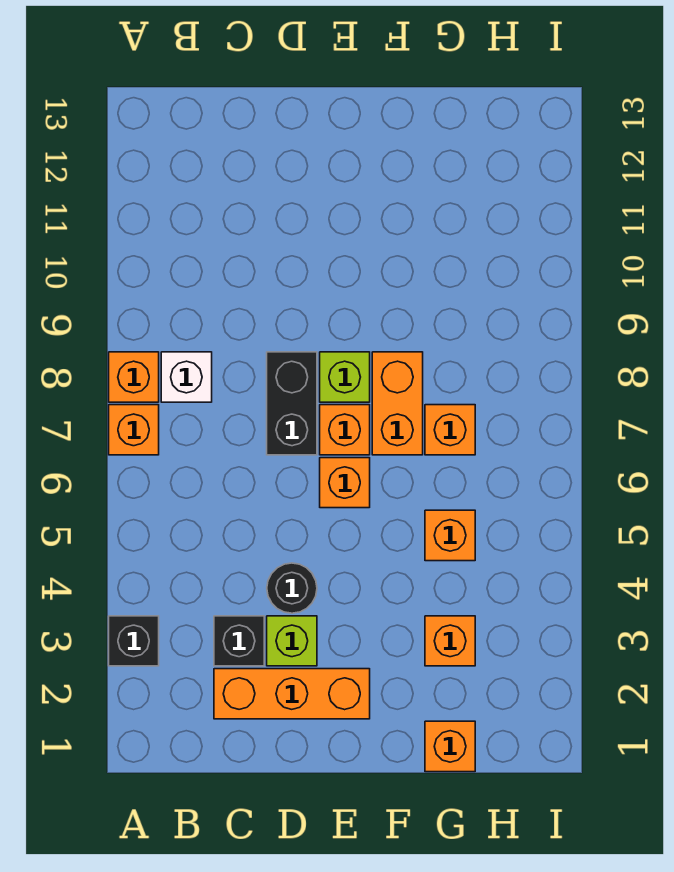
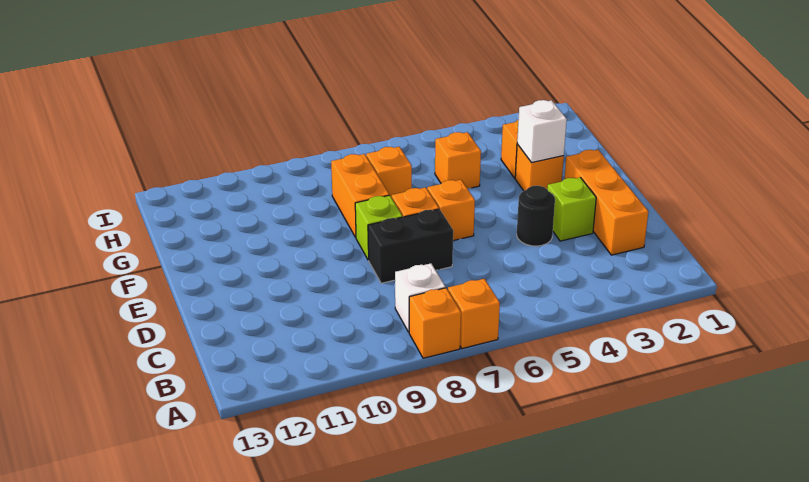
black brick A3 level 1 -> none
black brick C3 level 1 -> none
none -> white brick F3 level 2
orange brick F7:F8 level 1 -> orange brick F8:G8 level 1
orange brick G1 level 1 -> orange brick F3 level 1

